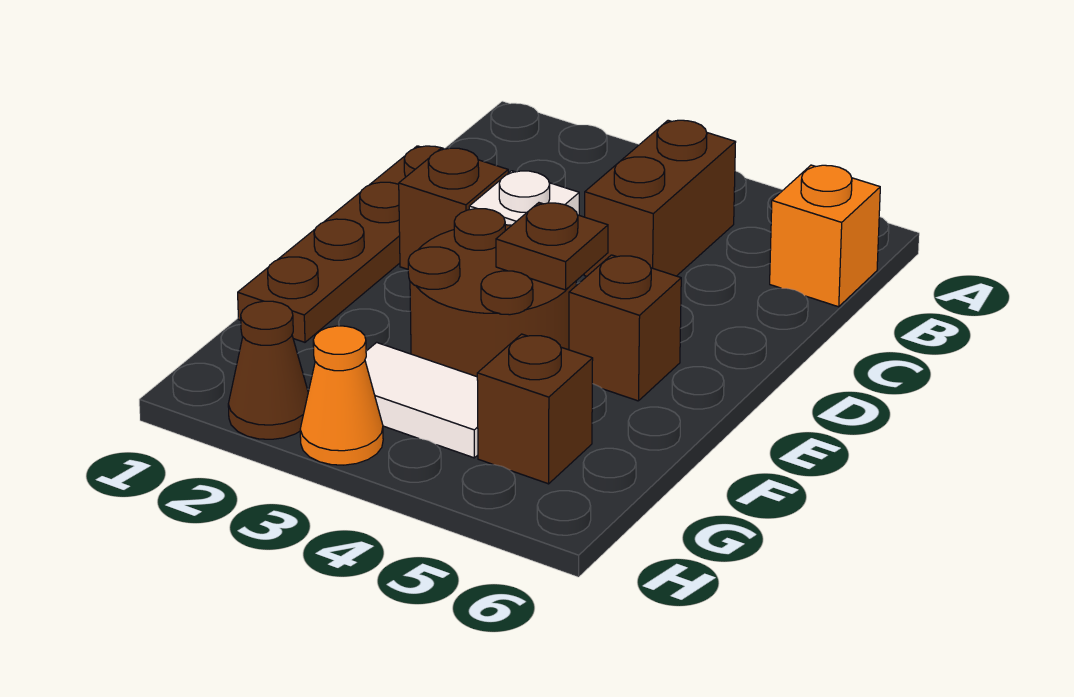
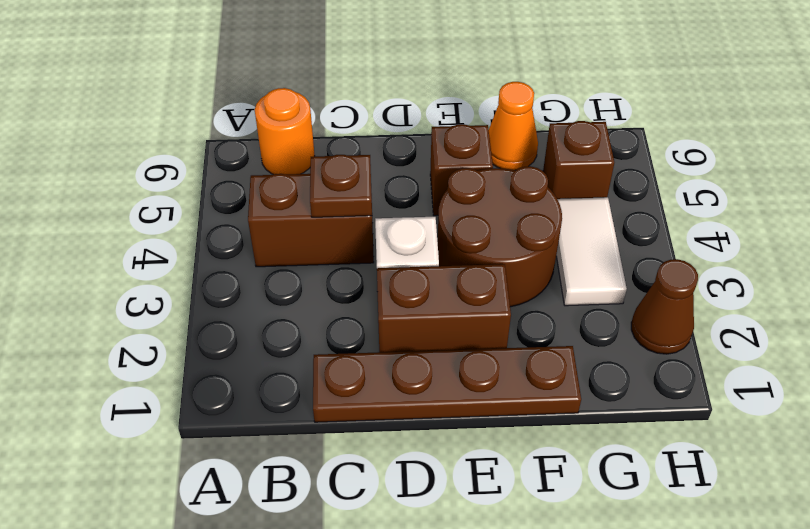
orange brick B6 level 1 -> orange round brick B6 level 1
brown brick D2 level 1 -> brown brick D2:E2 level 1
brown plate E4 level 2 -> brown plate C4 level 2
orange cone H3 level 1 -> orange cone F6 level 1

